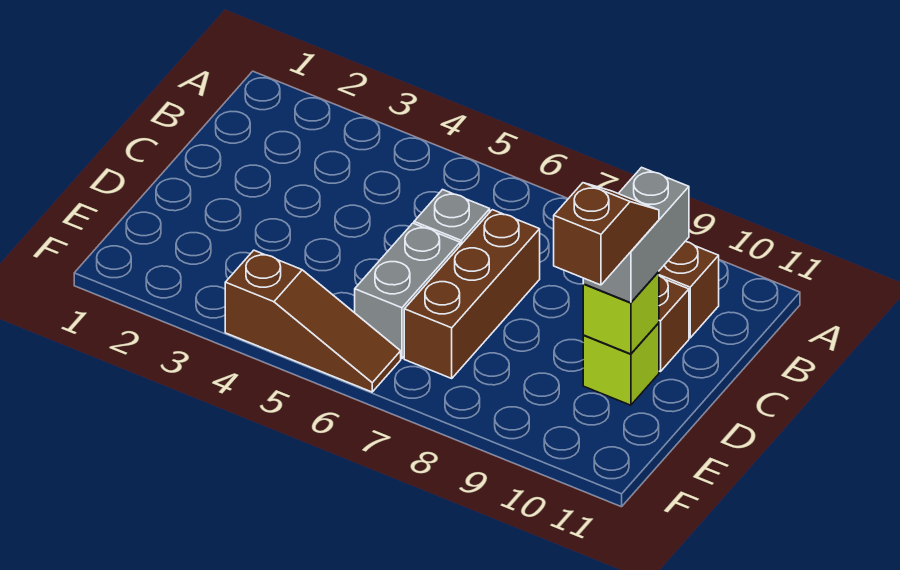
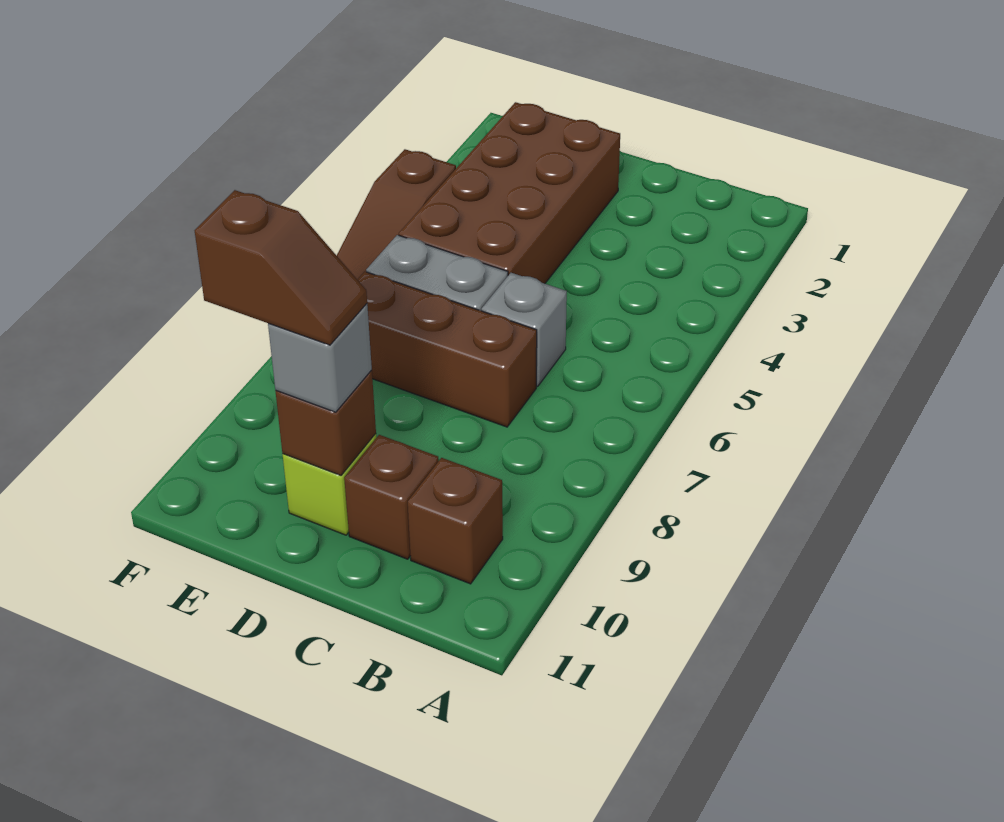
grey brick C10:D10 level 3 -> grey brick D10 level 3
none -> brown brick D2:E5 level 1
lime brick D10 level 2 -> brown brick D10 level 2

